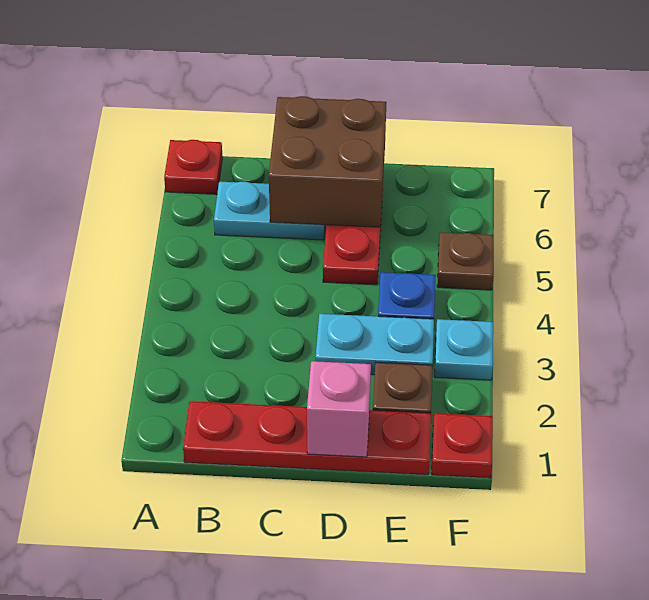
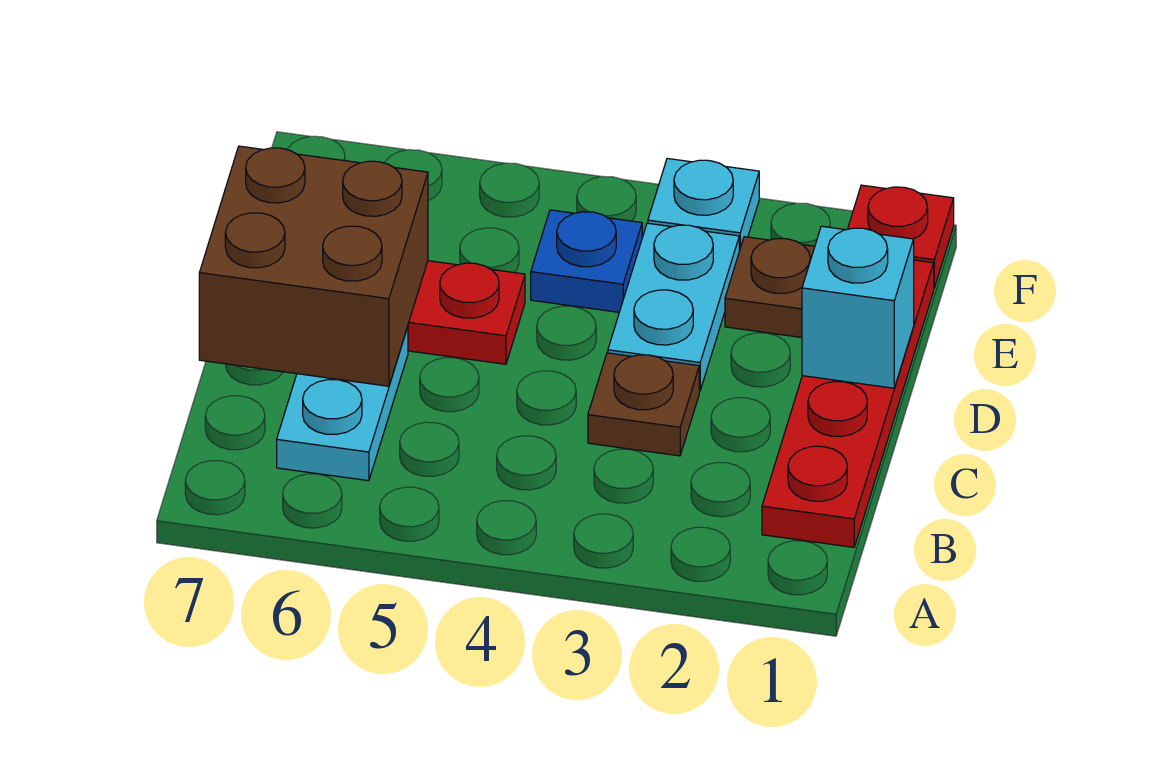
red plate A7 level 1 -> none
pink brick D1 level 2 -> cyan brick D1 level 2
brown plate F5 level 1 -> brown plate C3 level 1

